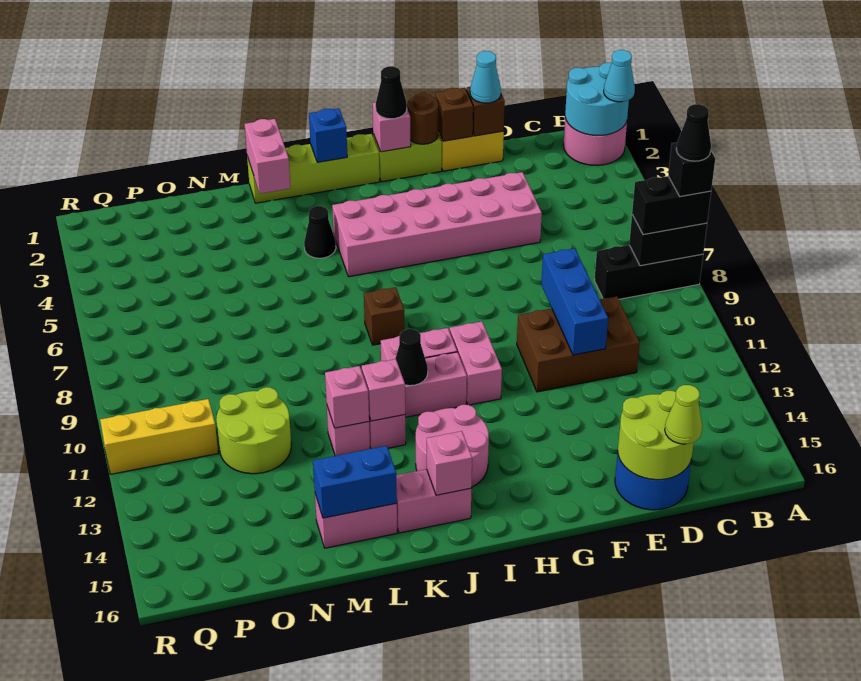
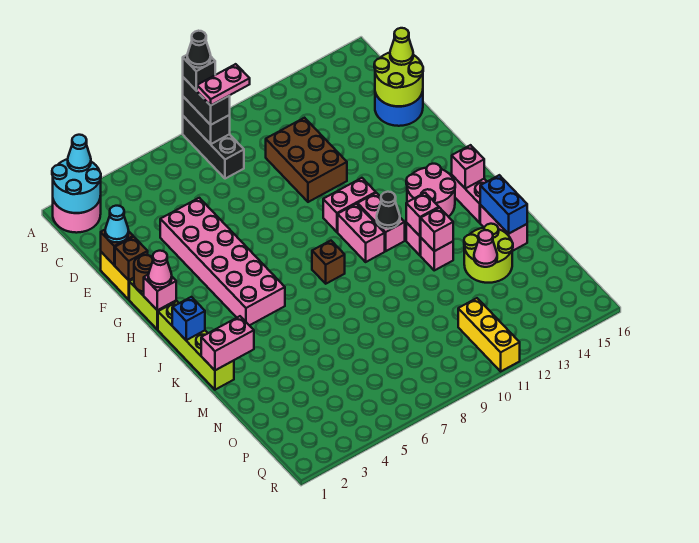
none -> pink plate B8:B9 level 4
blue brick E9:E11 level 2 -> none
black cone H1 level 3 -> pink cone H1 level 3
black cone K4 level 1 -> none
lime round brick N11:O12 level 1 -> lime round brick M13:N14 level 1
none -> pink cone N13 level 2

